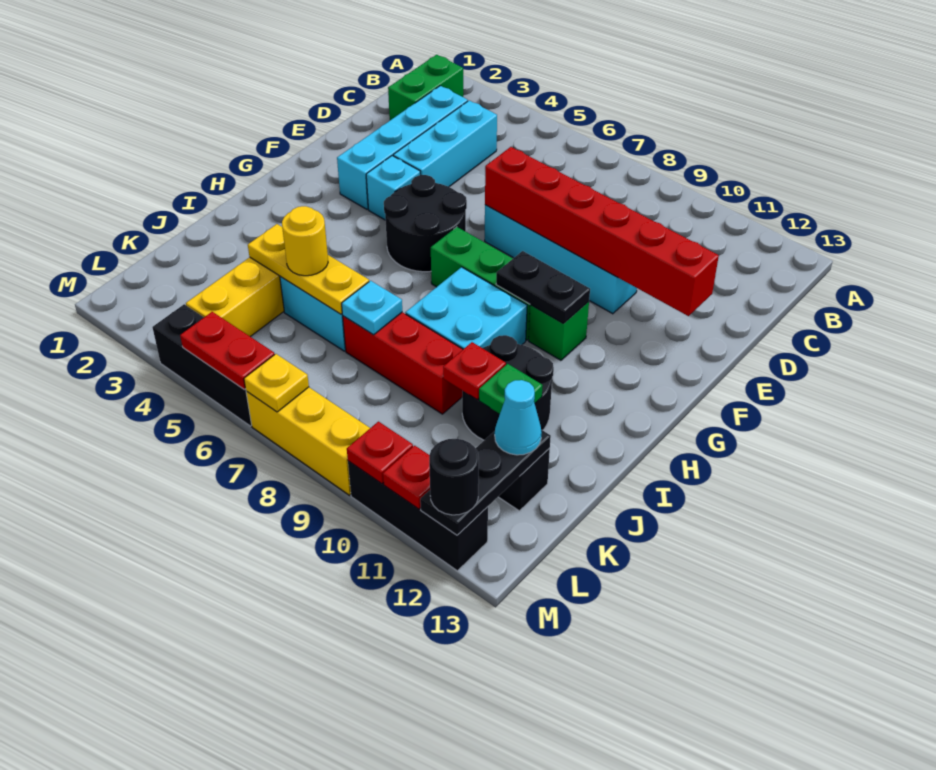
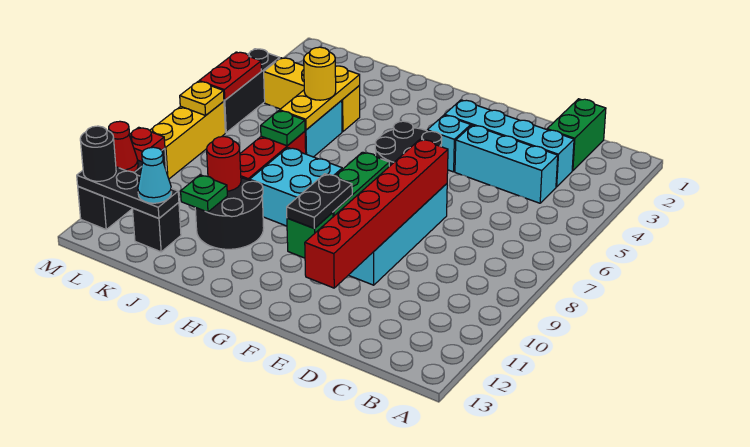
green brick B2:C2 level 1 -> green brick C1:C2 level 1
cyan plate J7 level 2 -> green plate J7 level 2
red plate J10 level 2 -> red round brick J10 level 2
red plate M11 level 2 -> red cone M11 level 2

